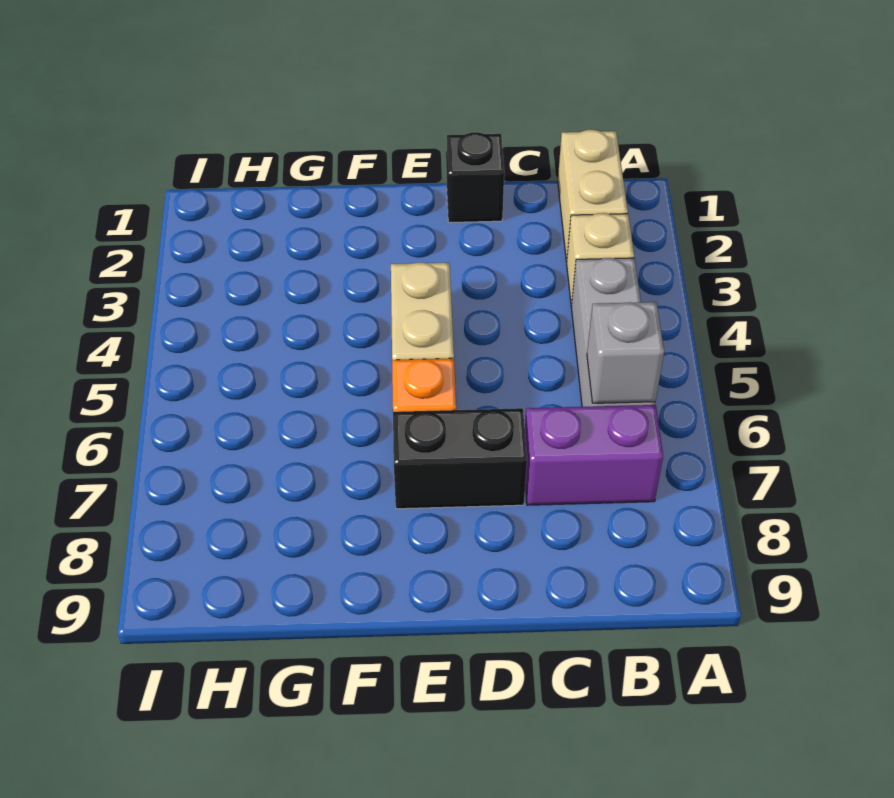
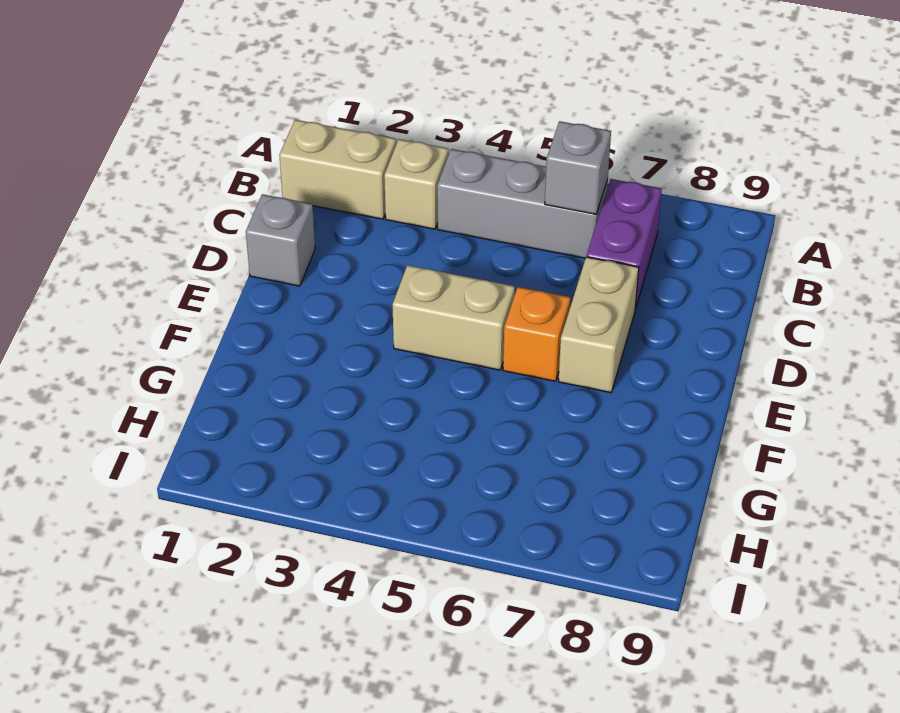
black brick D1 level 1 -> grey brick D1 level 1
black brick D7:E7 level 1 -> tan brick D7:E7 level 1

